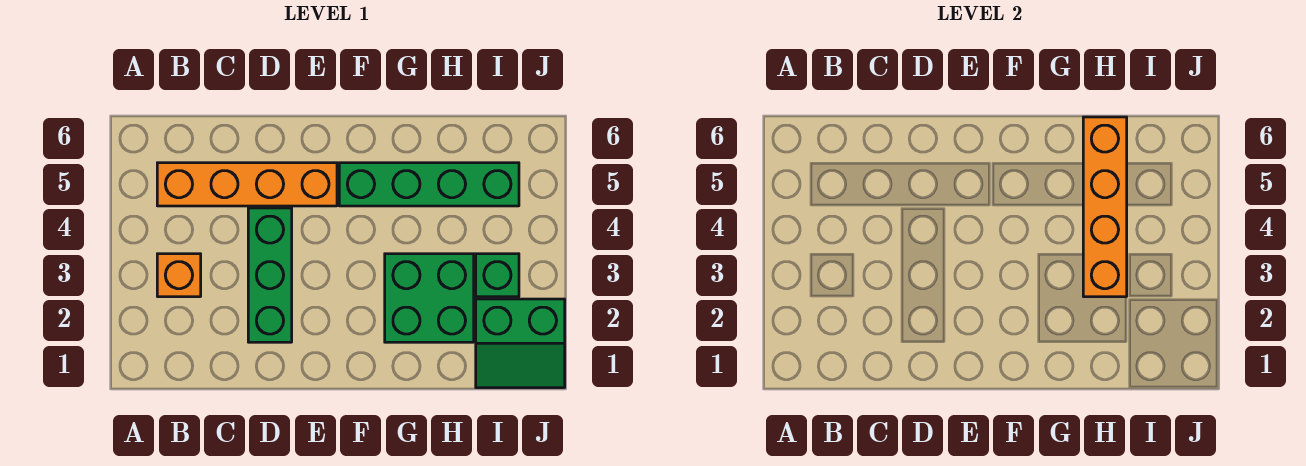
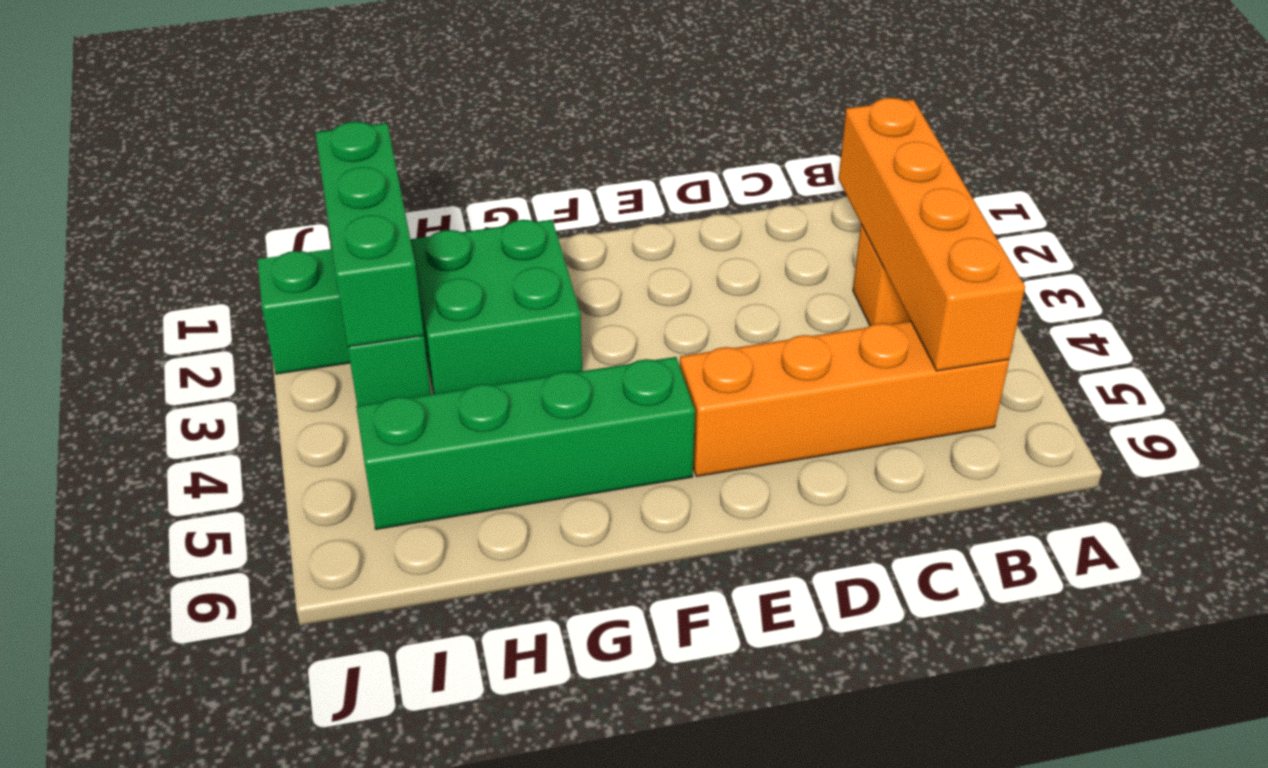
green brick D2:D4 level 1 -> green brick I1:I3 level 2
orange brick H3:H6 level 2 -> orange brick B2:B5 level 2

